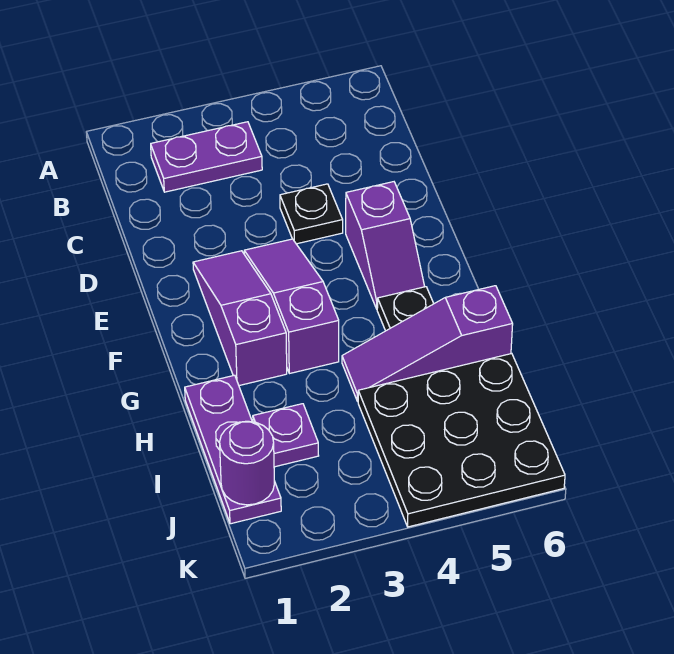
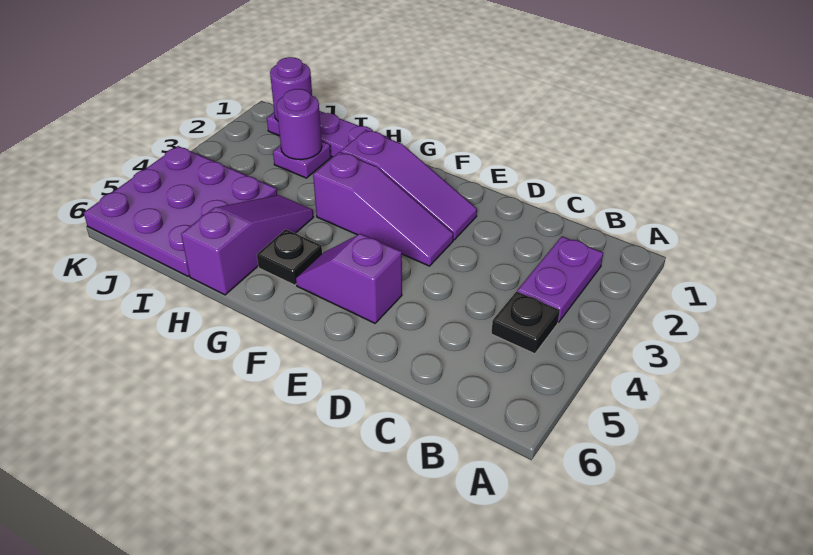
black plate D4 level 1 -> black plate B4 level 1
none -> purple round brick I2 level 2
black plate I4:K6 level 1 -> purple plate I4:K6 level 1

